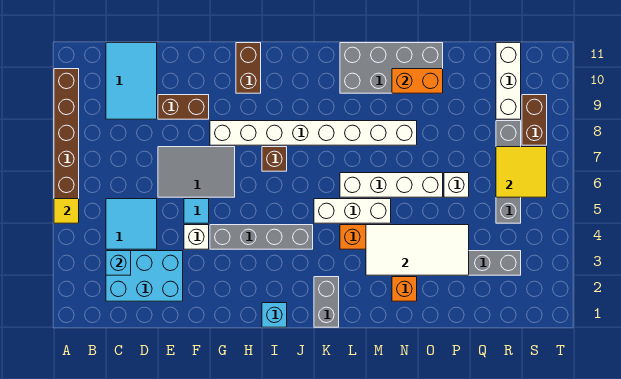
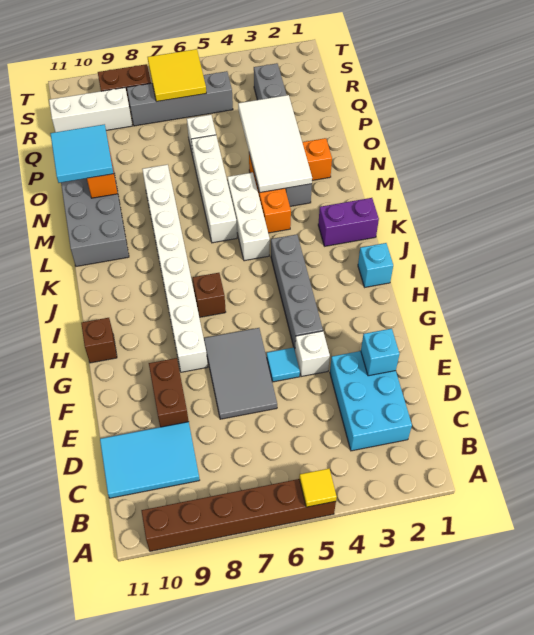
cyan brick C3 level 2 -> cyan brick E2 level 2
cyan tile C4:D5 level 1 -> cyan tile N10:O11 level 3
brown brick H10:H11 level 1 -> brown brick H11 level 1
grey brick K1:K2 level 1 -> purple brick K1:K2 level 1

